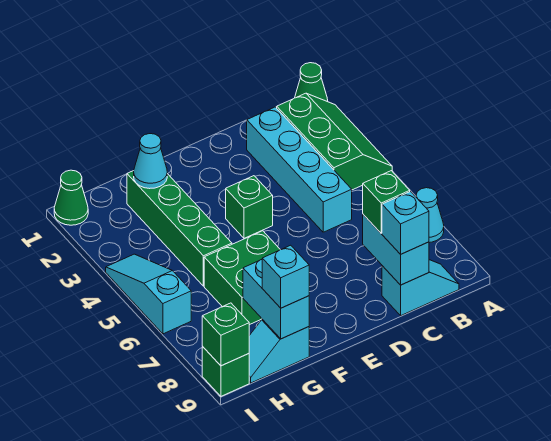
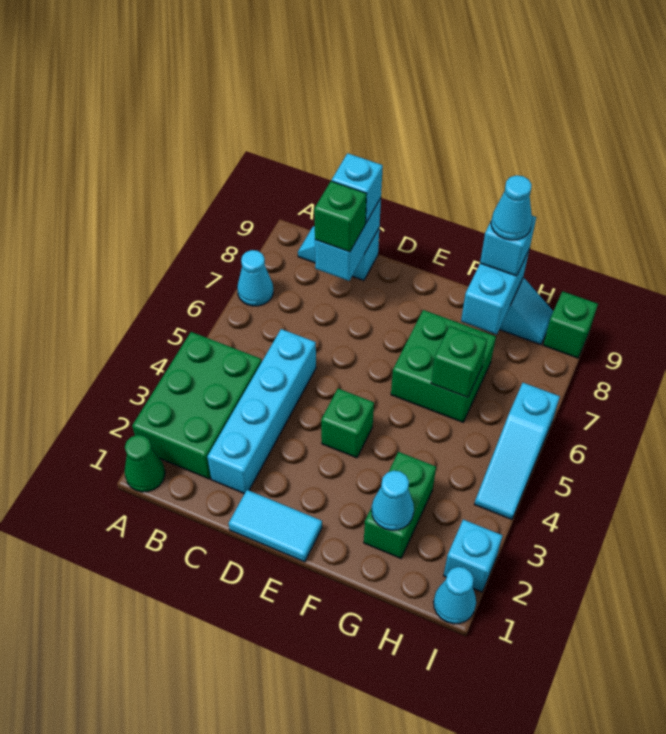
green slope A2:B4 level 1 top B -> green brick A2:B4 level 1
none -> cyan tile D1:E1 level 1
green brick G2:G5 level 1 -> green brick G2:G3 level 1
none -> cyan cone G9 level 4
green cone I1 level 1 -> cyan cone I1 level 1
none -> cyan brick I2 level 1
green brick I9 level 2 -> green brick G6 level 2

